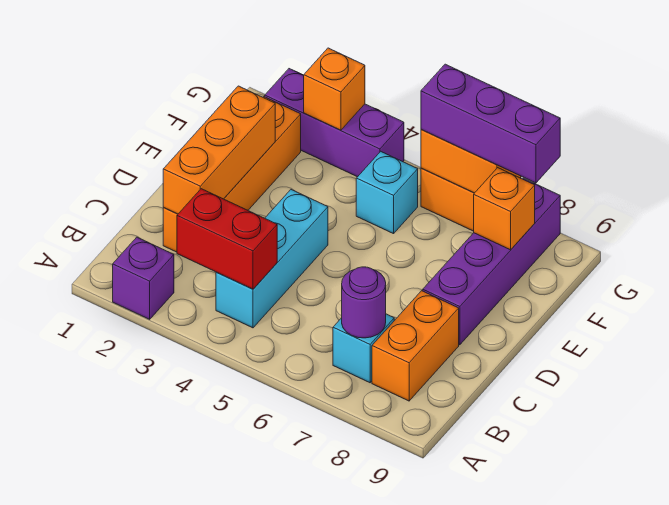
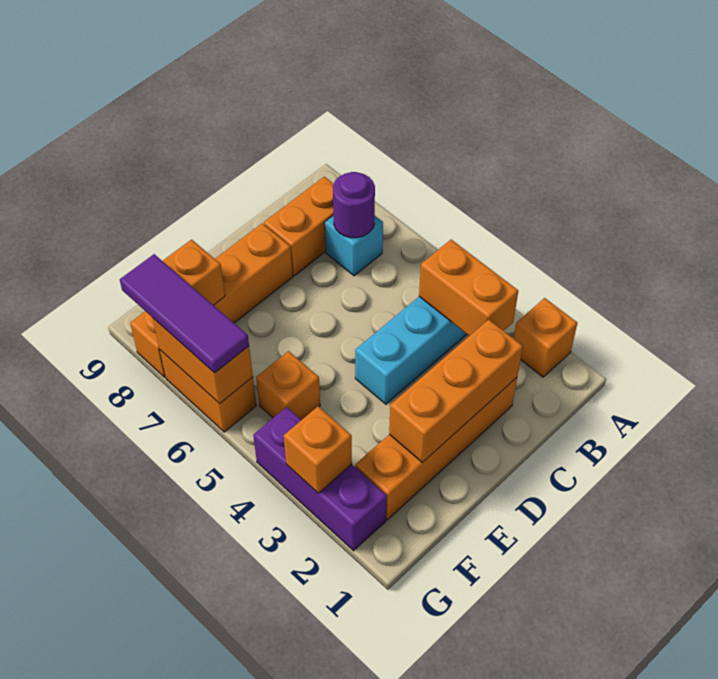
purple brick A2 level 1 -> orange brick A2 level 1
red brick B3:B4 level 2 -> orange brick B3:B4 level 2
purple brick D8:G8 level 1 -> orange brick D8:G8 level 1
cyan brick F5 level 1 -> orange brick F5 level 1
purple brick G6:G8 level 3 -> purple tile G6:G8 level 3

